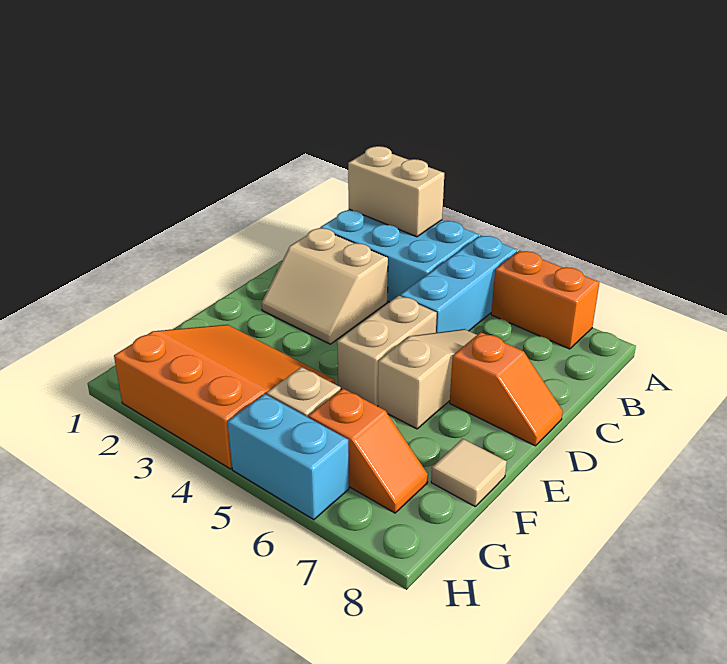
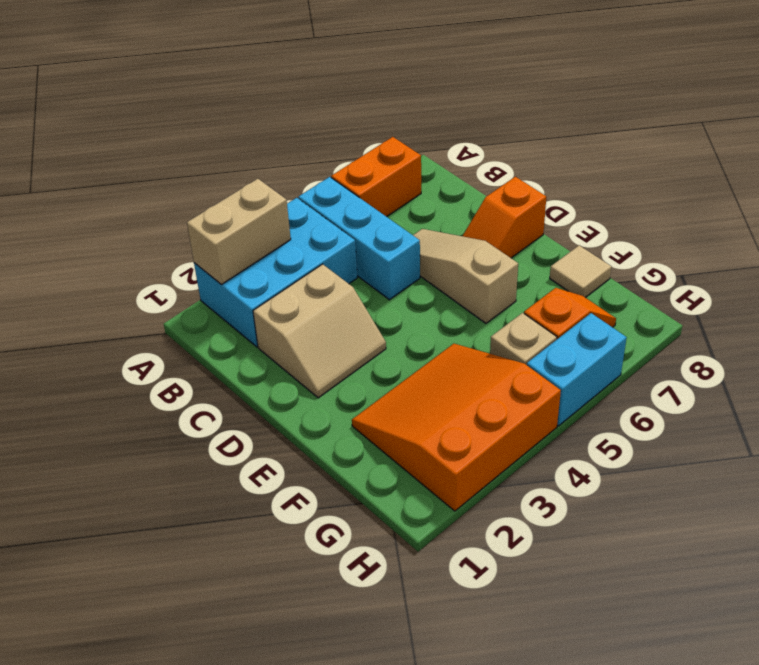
tan brick D5:E5 level 1 -> none
orange slope D7:D8 level 1 top 7 -> orange slope D7:D8 level 1 top 8

